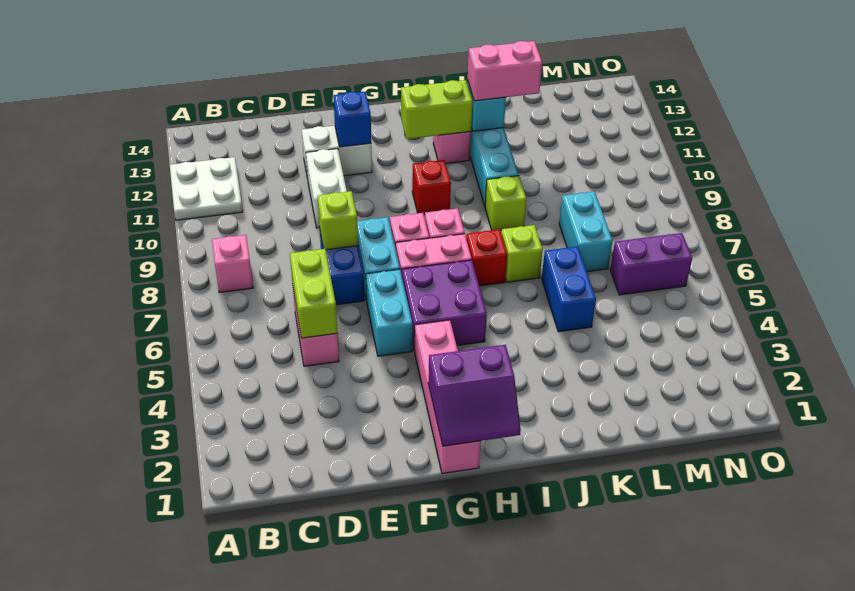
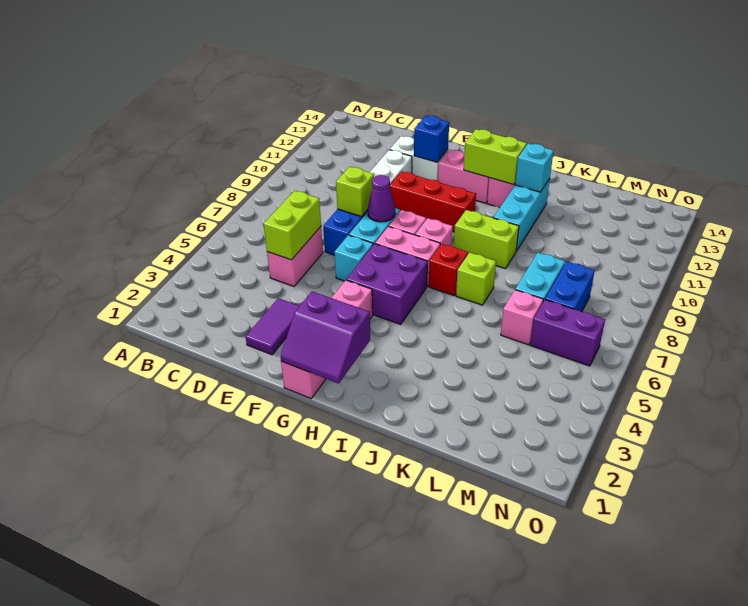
white plate A11:B12 level 1 -> none
pink brick B8 level 1 -> pink brick L6 level 1
none -> purple tile E2:E3 level 1
cyan brick F5:F6 level 1 -> cyan brick F6 level 1
none -> purple cone F8 level 2
red brick H10 level 1 -> red brick F10:H10 level 1
lime brick J9 level 1 -> lime brick I9:J9 level 1
pink brick J12:K12 level 3 -> pink brick G12:H12 level 1
blue brick K5:K6 level 1 -> blue brick M7:M8 level 1

